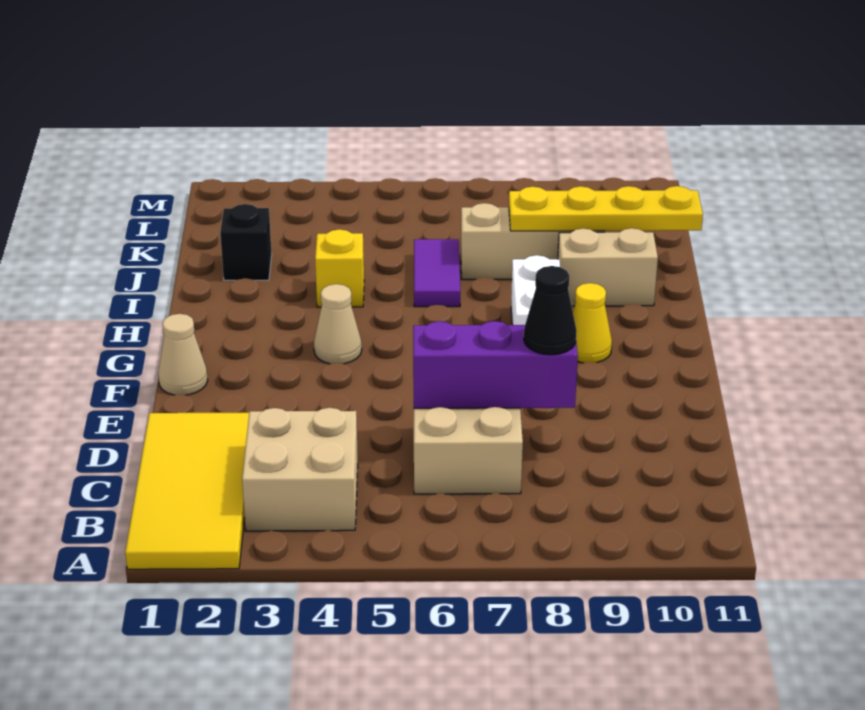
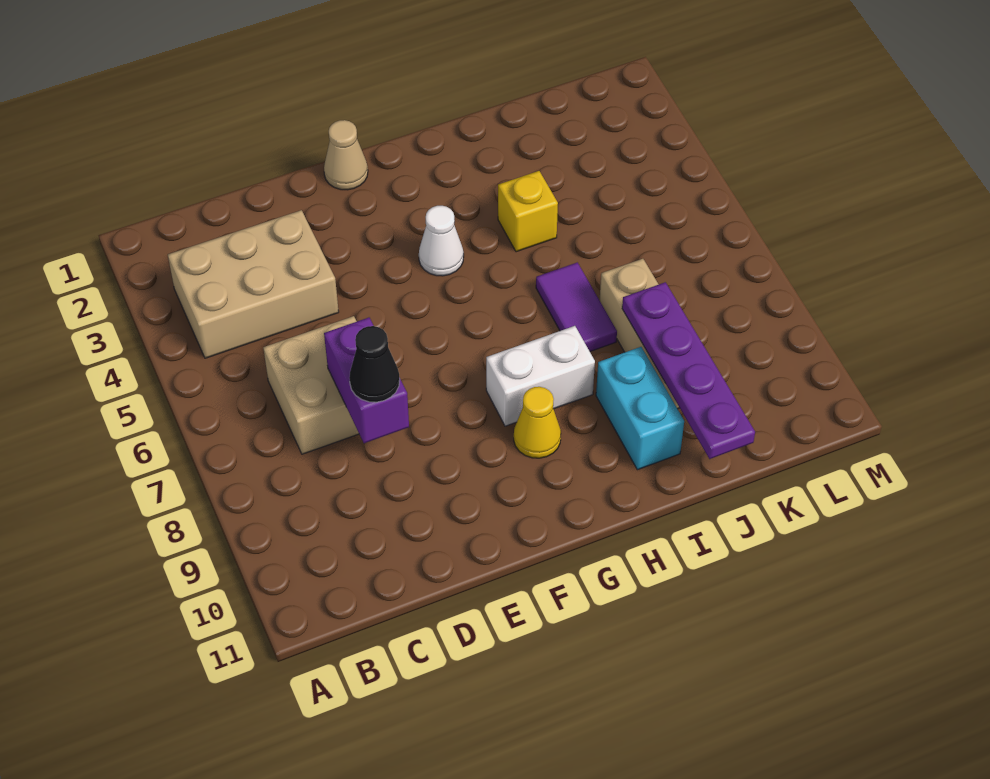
yellow tile A1:D2 level 1 -> none
tan brick B3:C4 level 1 -> tan brick B3:D4 level 1
purple brick D6:D8 level 2 -> purple brick D7:D8 level 2
tan cone G4 level 1 -> white cone G4 level 1
purple tile I6:J6 level 1 -> purple tile I6:I7 level 1
tan brick I9:I10 level 1 -> cyan brick I9:I10 level 1
black brick J2 level 1 -> none
yellow plate J8:J11 level 2 -> purple plate J8:J11 level 2

